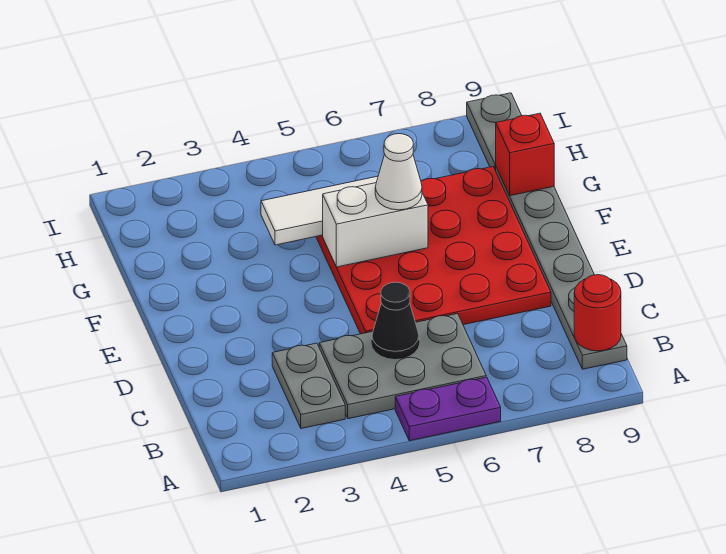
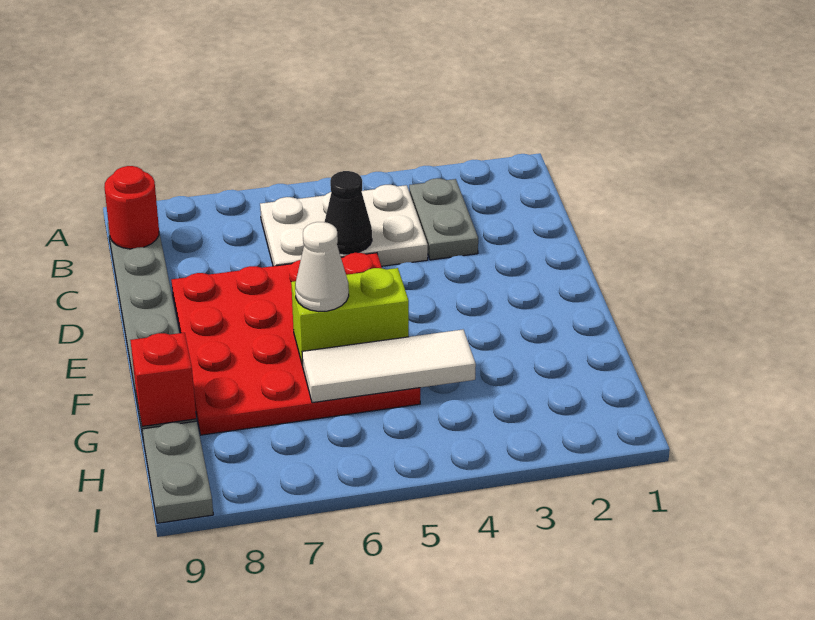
purple plate A5:A6 level 1 -> none
grey plate B4:C6 level 1 -> white plate B4:C6 level 1
white brick F5:F6 level 2 -> lime brick F5:F6 level 2

